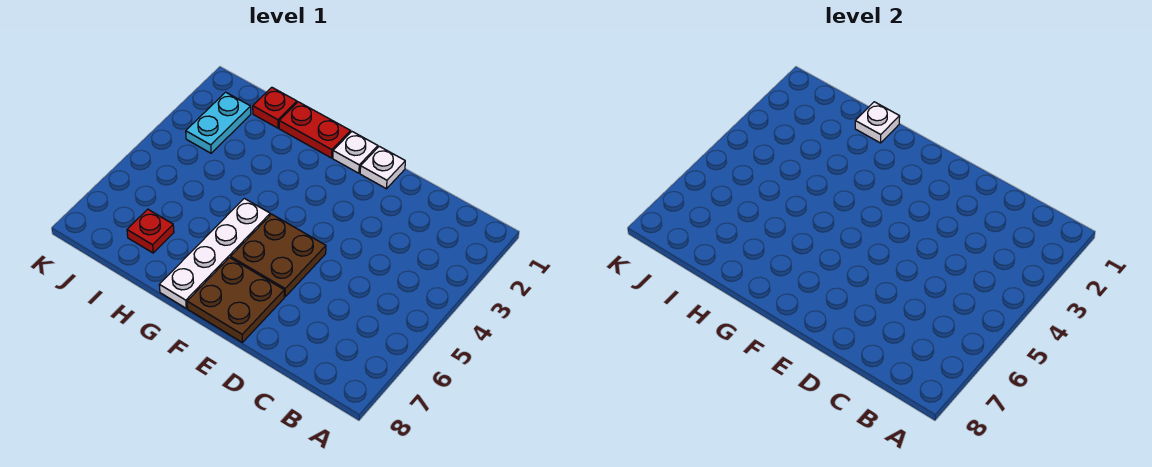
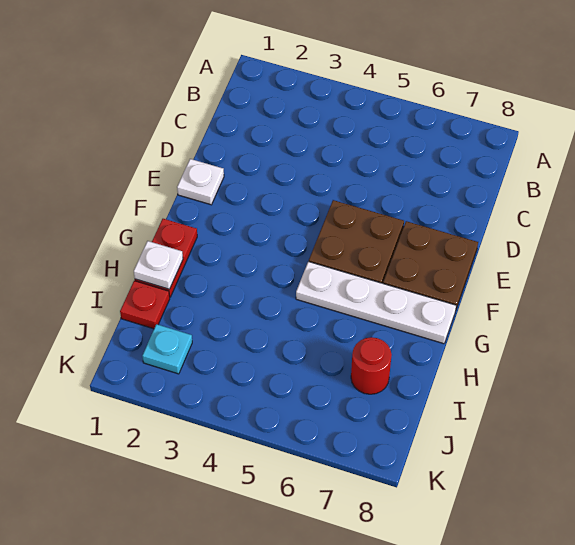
white plate F1 level 1 -> none
red plate I7 level 1 -> red round brick I7 level 1
cyan plate J2:J3 level 1 -> cyan plate J2 level 1

